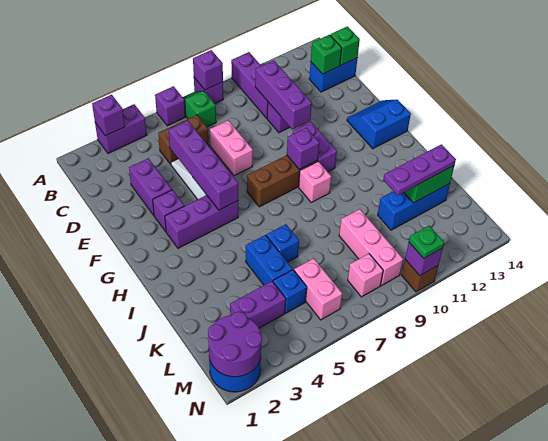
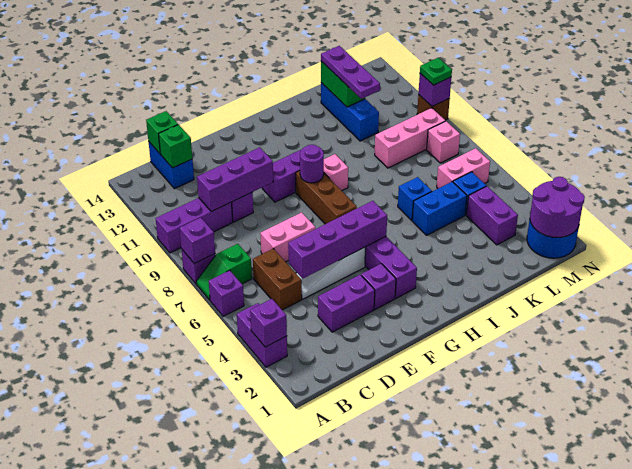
blue slope F13:G14 level 1 top G -> none
purple brick G9 level 2 -> purple round brick G9 level 2

